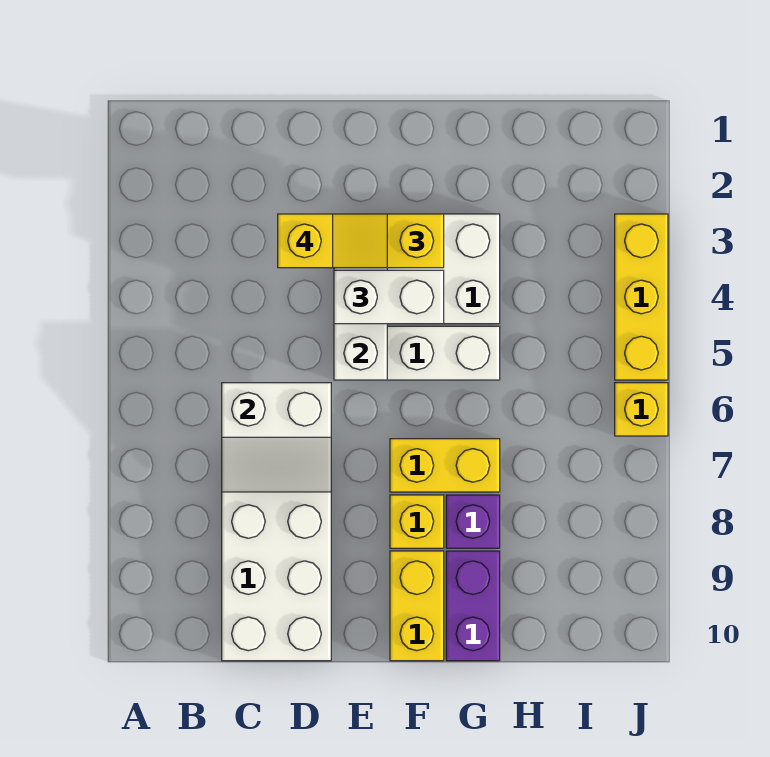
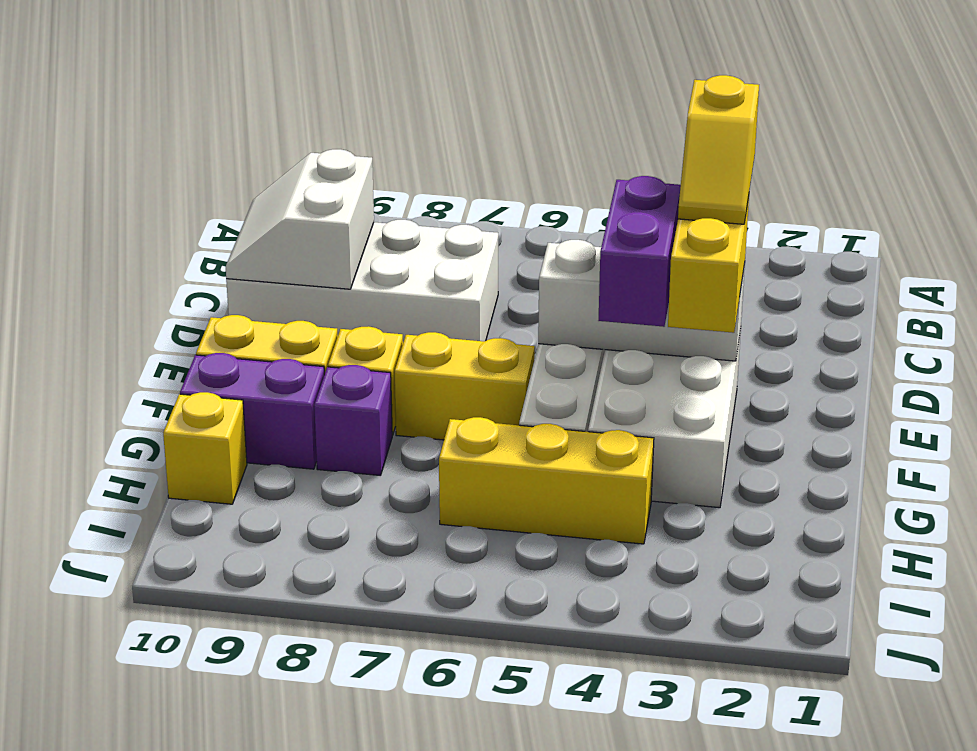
white slope C6:D7 level 2 top 6 -> white slope C9:D10 level 2 top 9
white brick E4:F4 level 3 -> purple brick E4:F4 level 3
yellow brick F7:G7 level 1 -> yellow brick F6:F7 level 1
yellow brick J3:J5 level 1 -> yellow brick H4:H6 level 1
yellow brick J6 level 1 -> yellow brick H10 level 1

